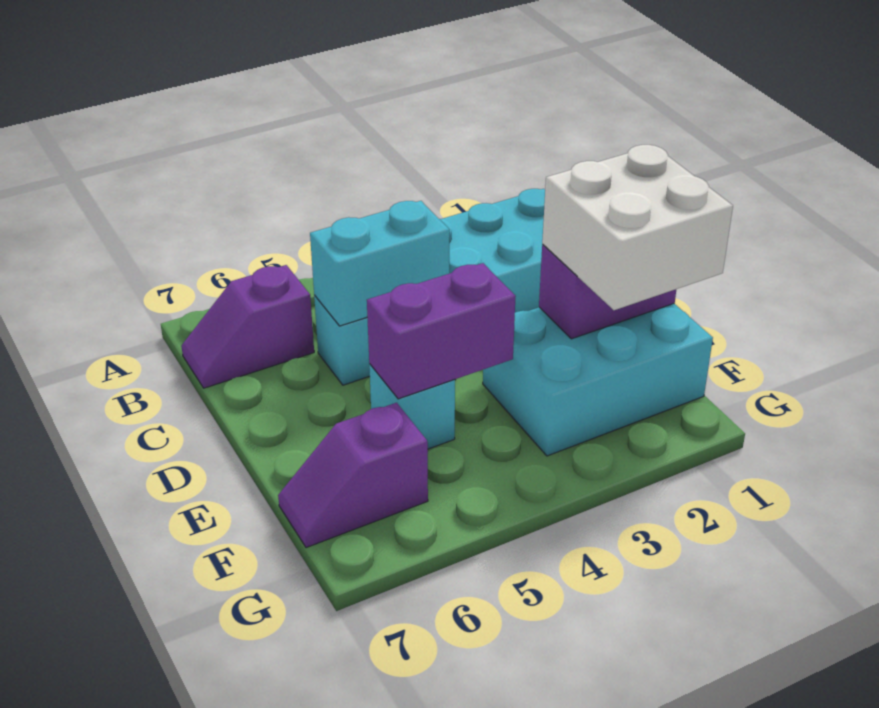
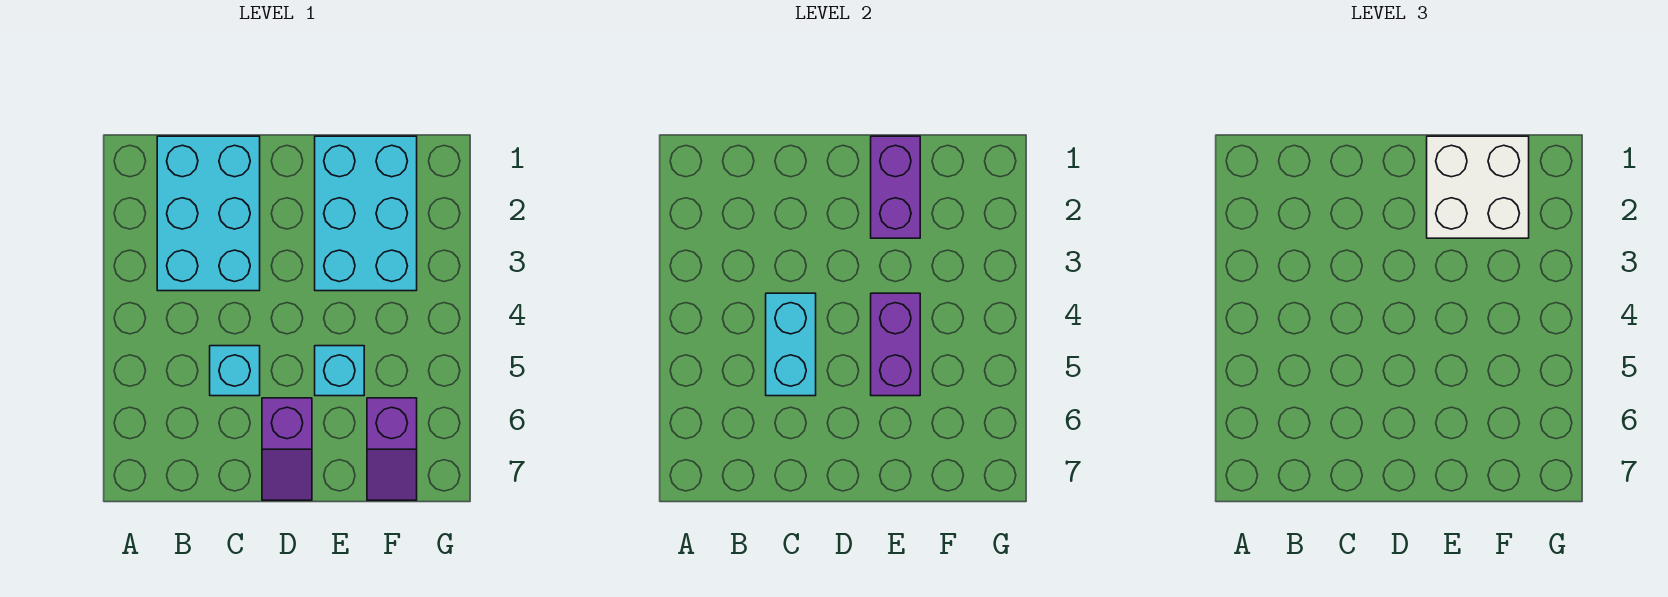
purple slope B6:B7 level 1 top 6 -> purple slope D6:D7 level 1 top 6

